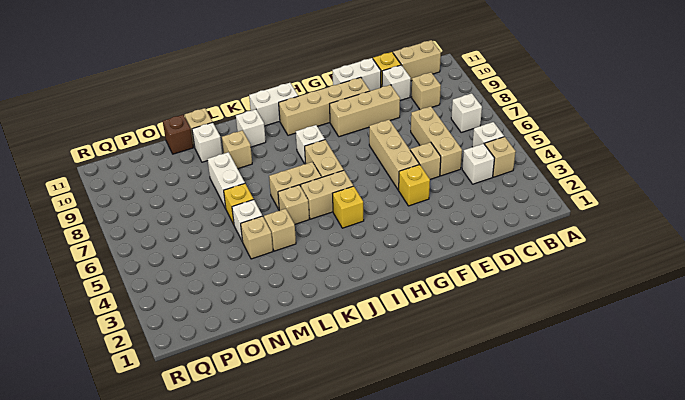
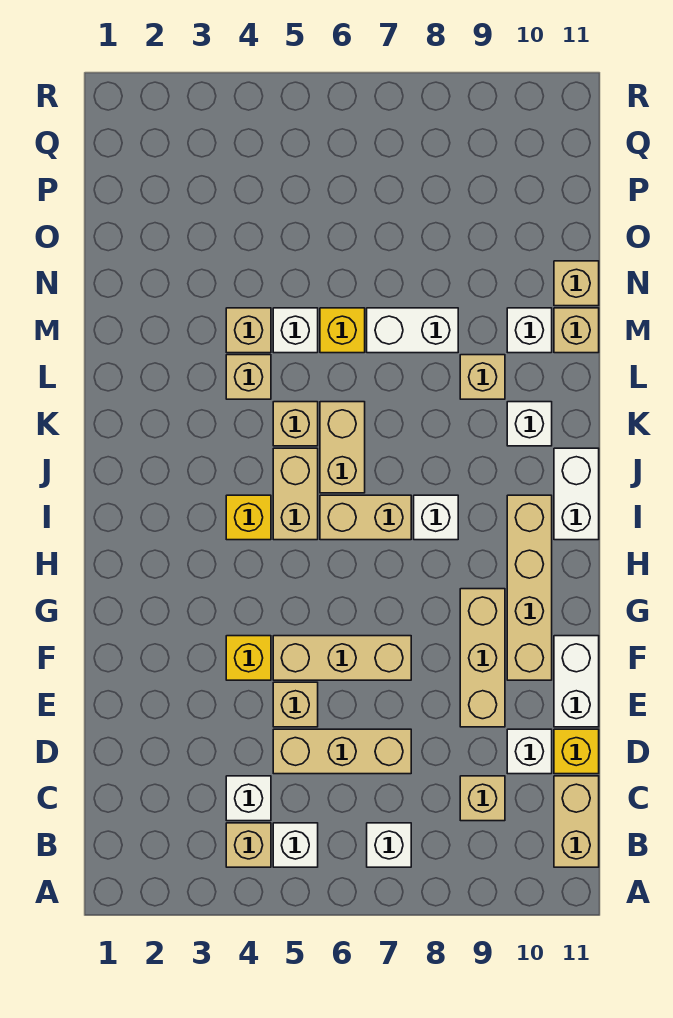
brown brick N11 level 1 -> tan brick N11 level 1

